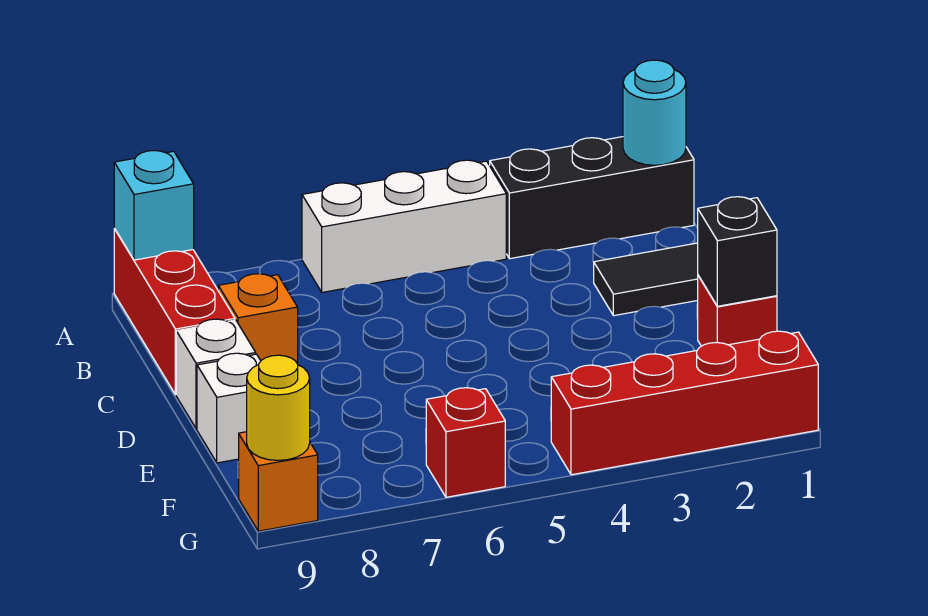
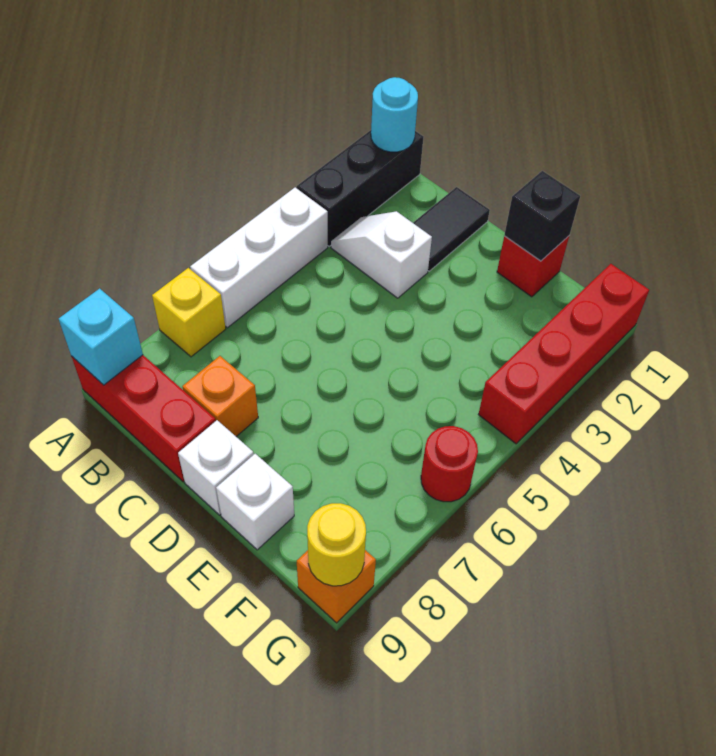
none -> yellow brick A7 level 1
none -> white slope B3:C3 level 1 top C
red brick G6 level 1 -> red round brick G6 level 1

